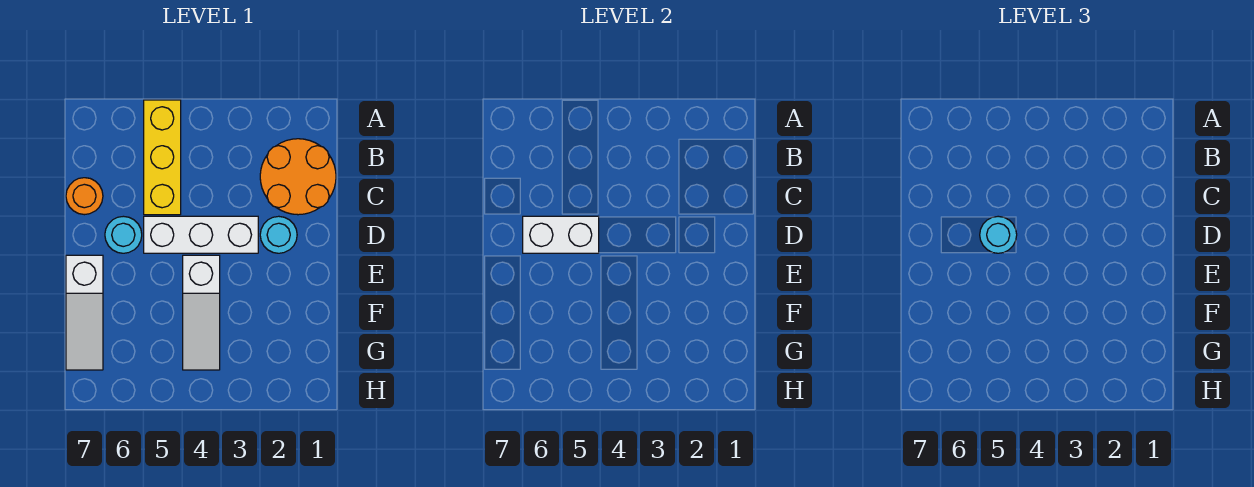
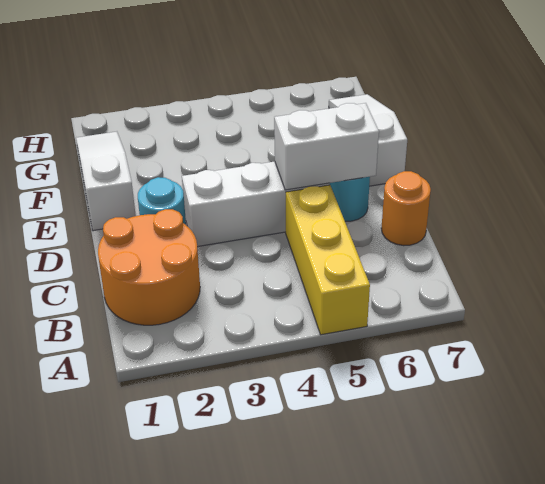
cyan round brick D5 level 3 -> none
white slope E4:G4 level 1 top E -> white slope E1:G1 level 1 top E

